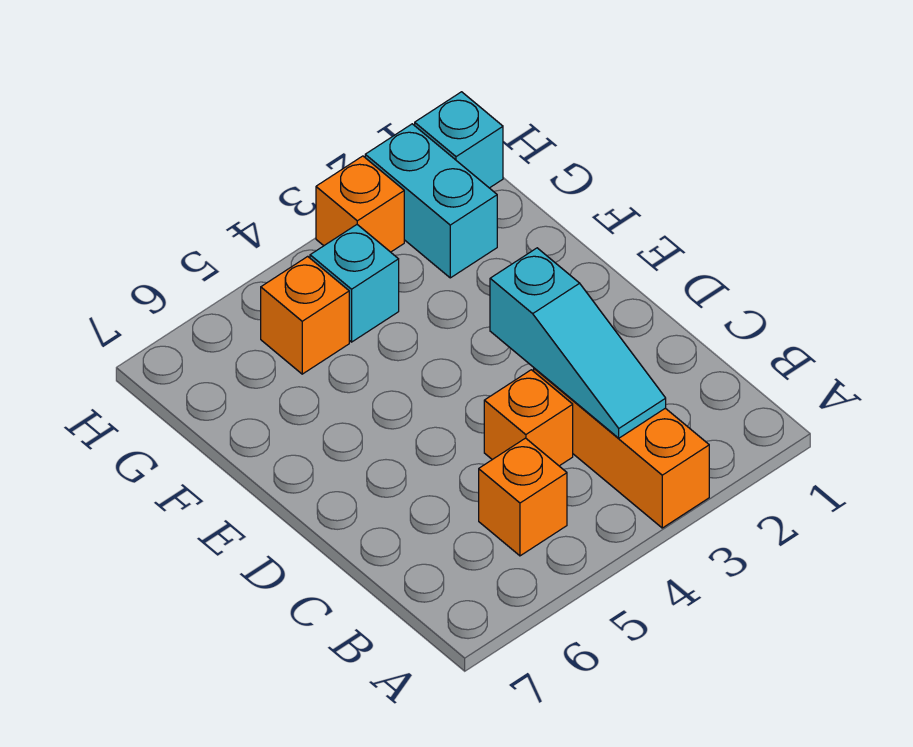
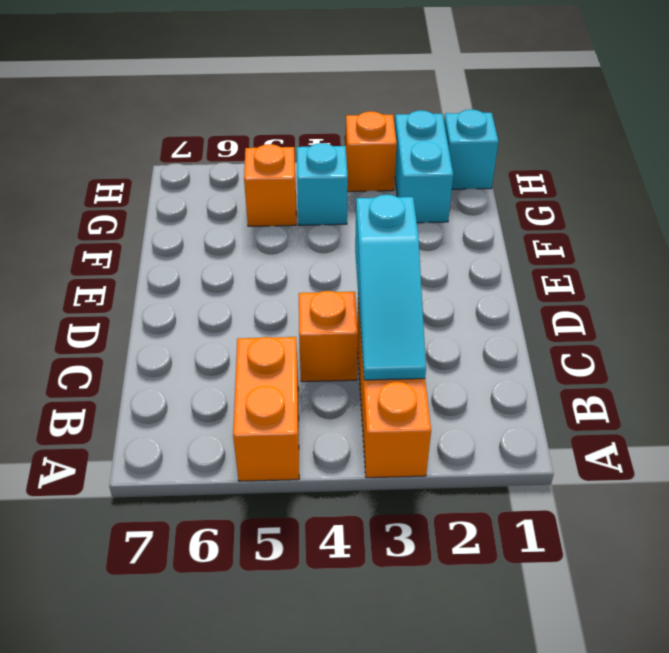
orange brick B5 level 1 -> orange brick A5:B5 level 1

